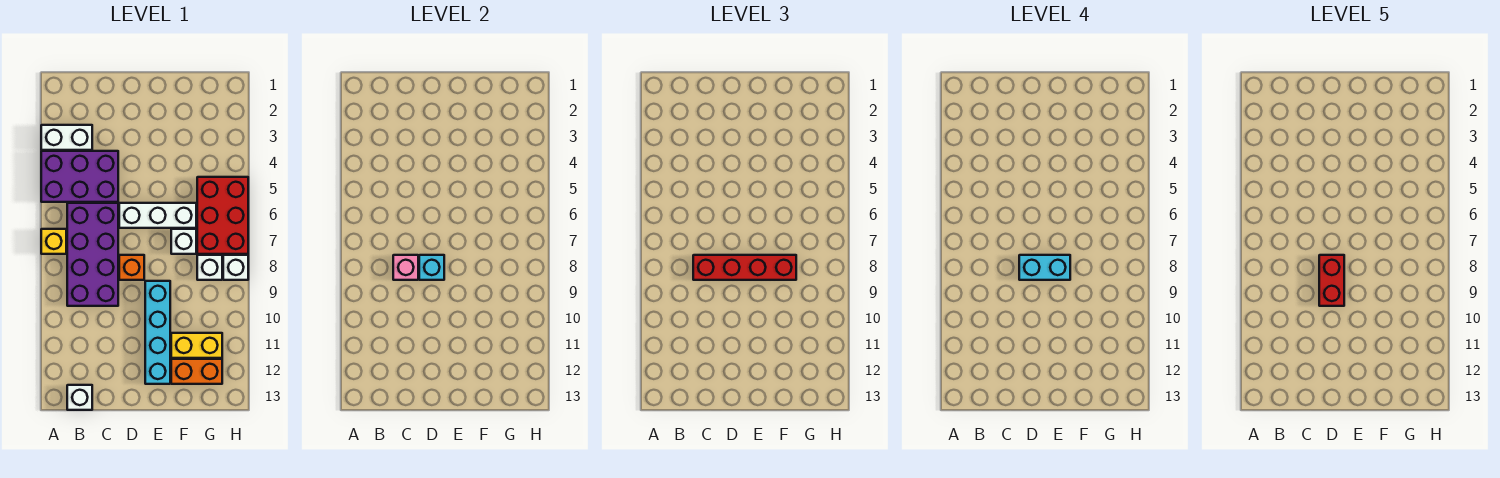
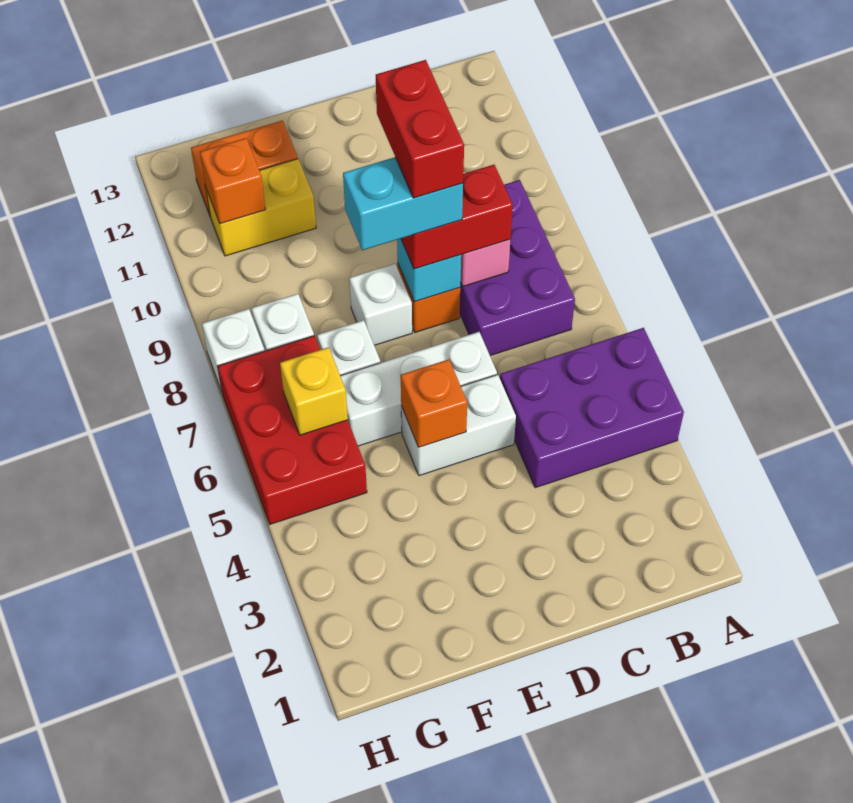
white brick A3:B3 level 1 -> white brick D5:E5 level 1
yellow brick A7 level 1 -> yellow brick G6 level 2
purple brick B6:C9 level 1 -> purple brick B7:C9 level 1
white brick B13 level 1 -> white brick E8 level 1
red brick C8:F8 level 3 -> red brick C8:D8 level 3
none -> orange brick E5 level 2
cyan brick E9:E12 level 1 -> none
none -> orange brick G11 level 2

